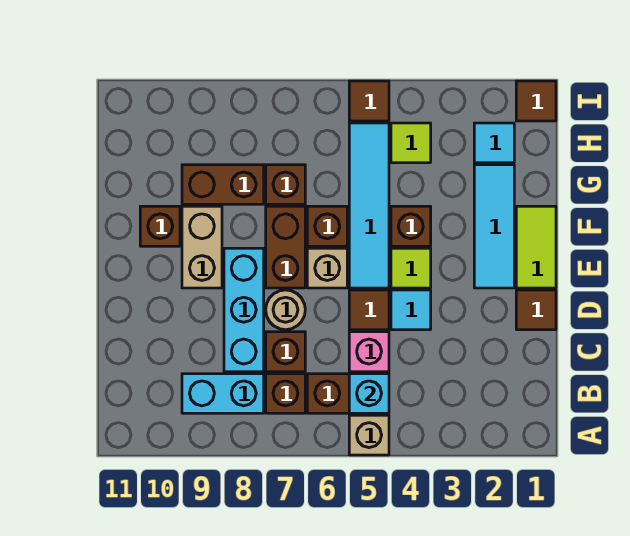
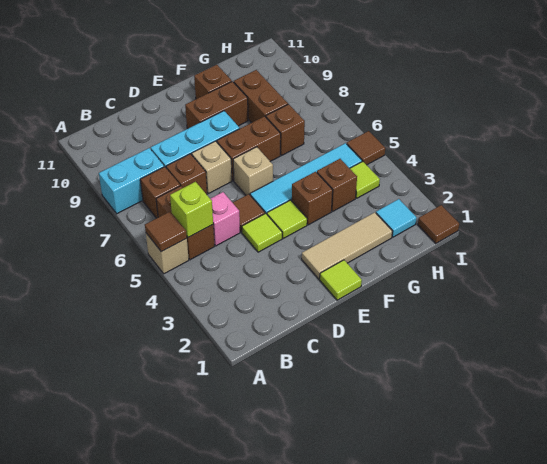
cyan brick B5 level 2 -> lime brick B5 level 2
cyan brick B8:B9 level 1 -> cyan brick A8:B8 level 1
brown tile D1 level 1 -> brown tile A5 level 2
cyan tile D4 level 1 -> lime tile D4 level 1
tan round brick D7 level 1 -> tan brick D7 level 1
lime tile E1:F1 level 1 -> lime tile E1 level 1
cyan tile E2:G2 level 1 -> tan tile E2:G2 level 1
tan brick E9:F9 level 1 -> brown brick E9:F9 level 1
brown brick F6 level 1 -> brown brick G4 level 1

